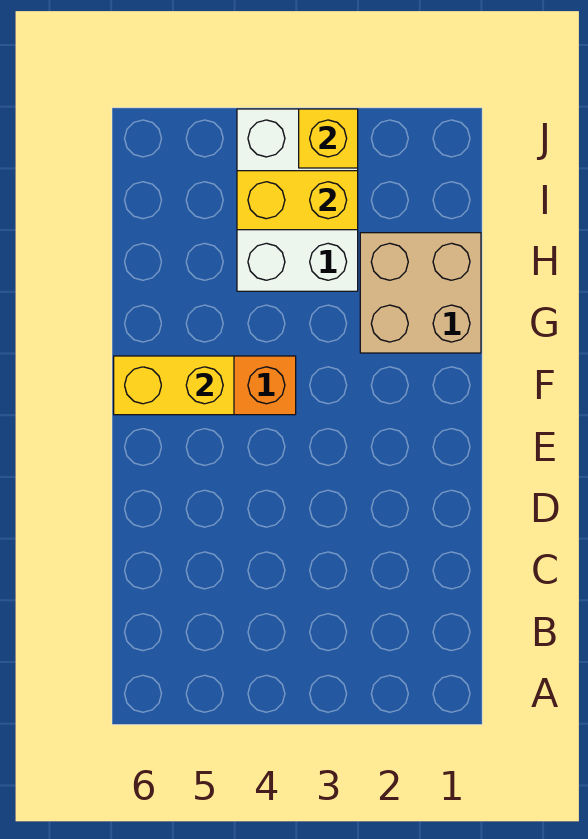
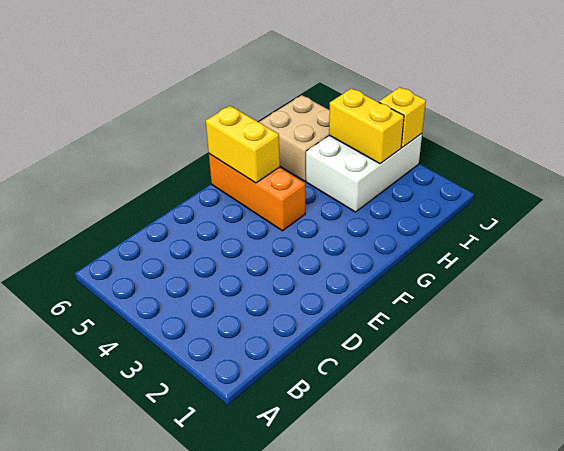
tan brick G1:H2 level 1 -> tan brick H5:I6 level 1

